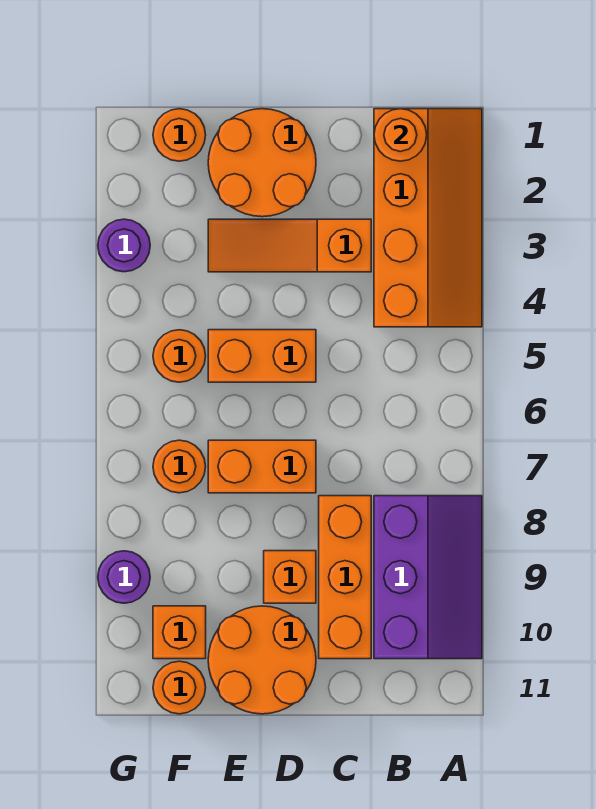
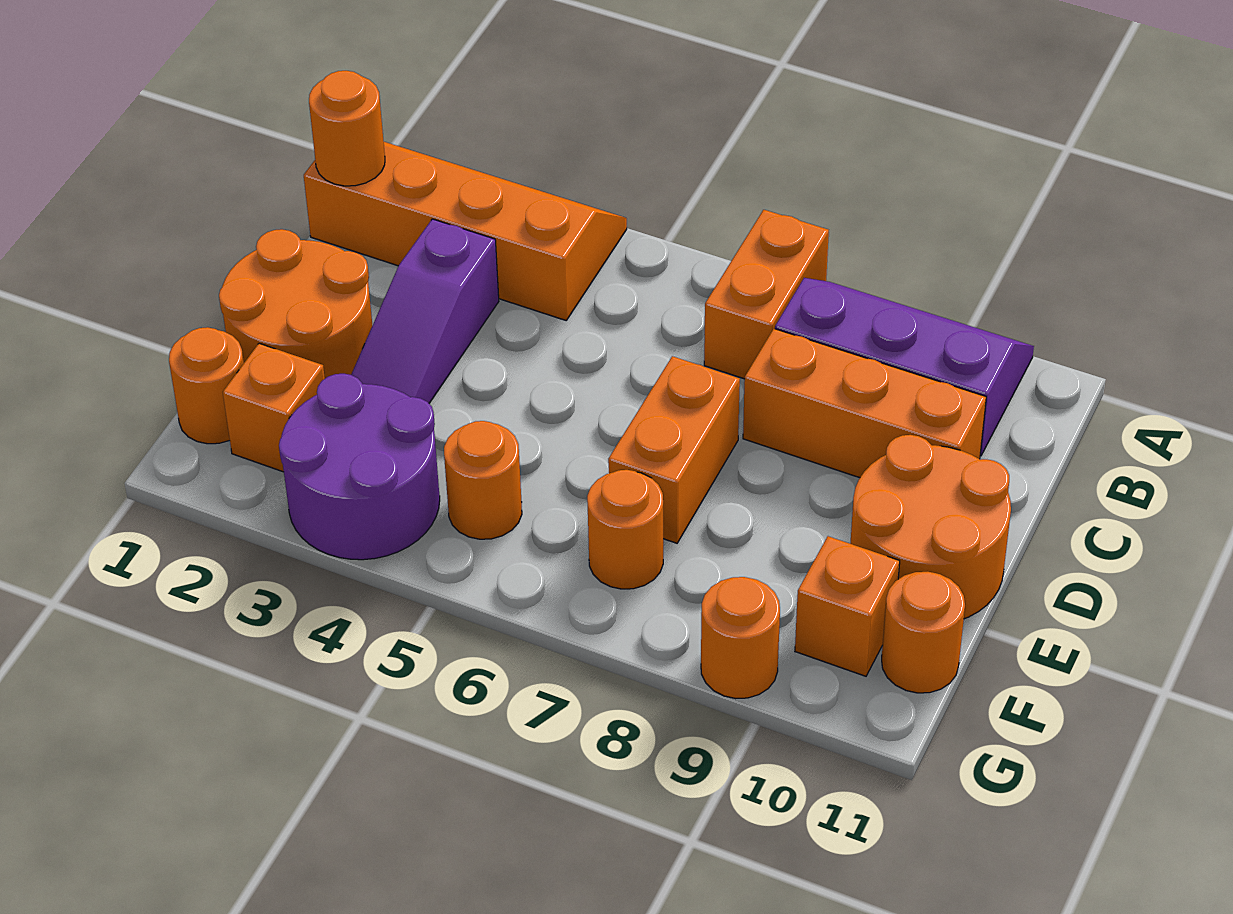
orange slope C3:E3 level 1 top C -> purple slope C3:E3 level 1 top C
orange brick D5:E5 level 1 -> orange brick A7:B7 level 1
orange brick D9 level 1 -> orange brick F2 level 1
purple round brick G3 level 1 -> purple round brick F3:G4 level 1
purple round brick G9 level 1 -> orange round brick G9 level 1

